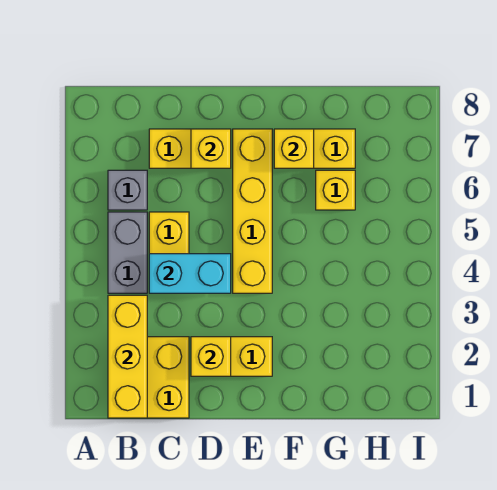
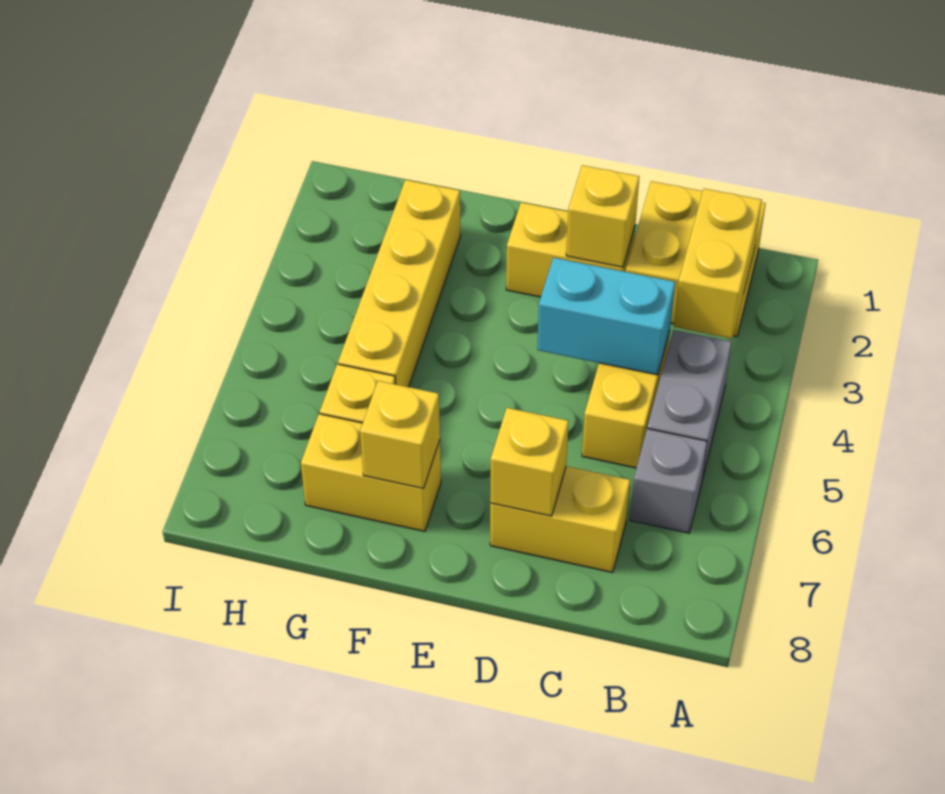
yellow brick B1:B3 level 2 -> yellow brick B2:B3 level 2
yellow brick E4:E7 level 1 -> yellow brick G2:G5 level 1

